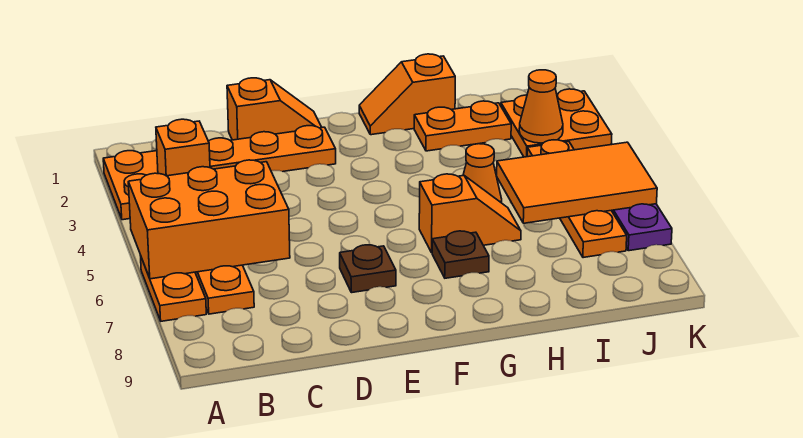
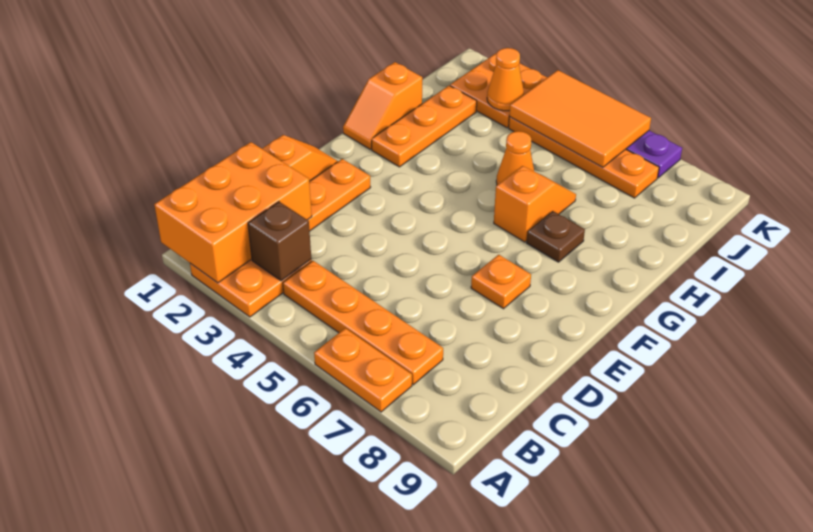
orange brick A5:C6 level 2 -> orange brick A1:C2 level 2
orange brick B3 level 2 -> brown brick B3 level 2
brown plate E7 level 1 -> orange plate E7 level 1
orange plate H2:I2 level 1 -> orange plate G2:I2 level 1
orange tile I5:K6 level 2 -> orange tile J4:K6 level 2

